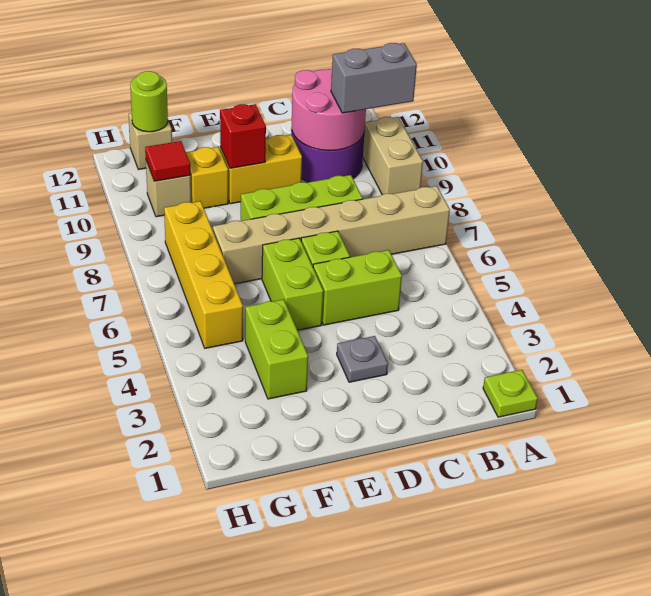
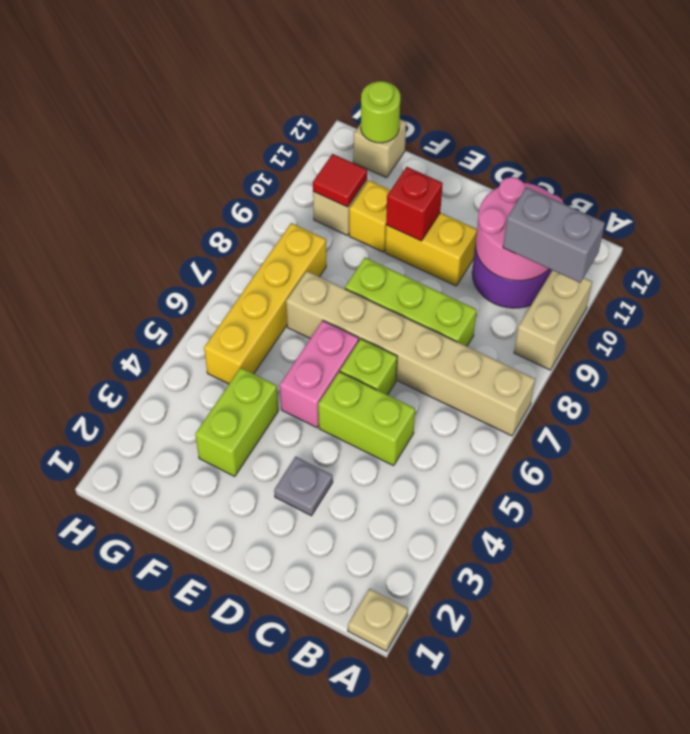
lime plate A1 level 1 -> tan plate A1 level 1
lime brick E5:E6 level 1 -> pink brick E5:E6 level 1

